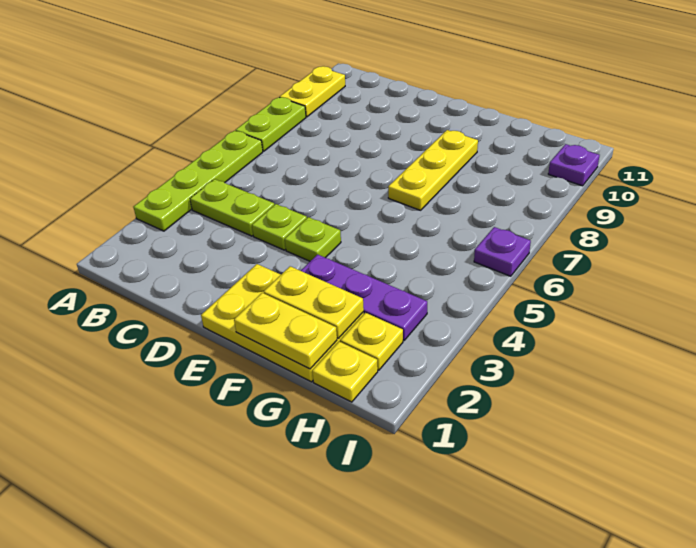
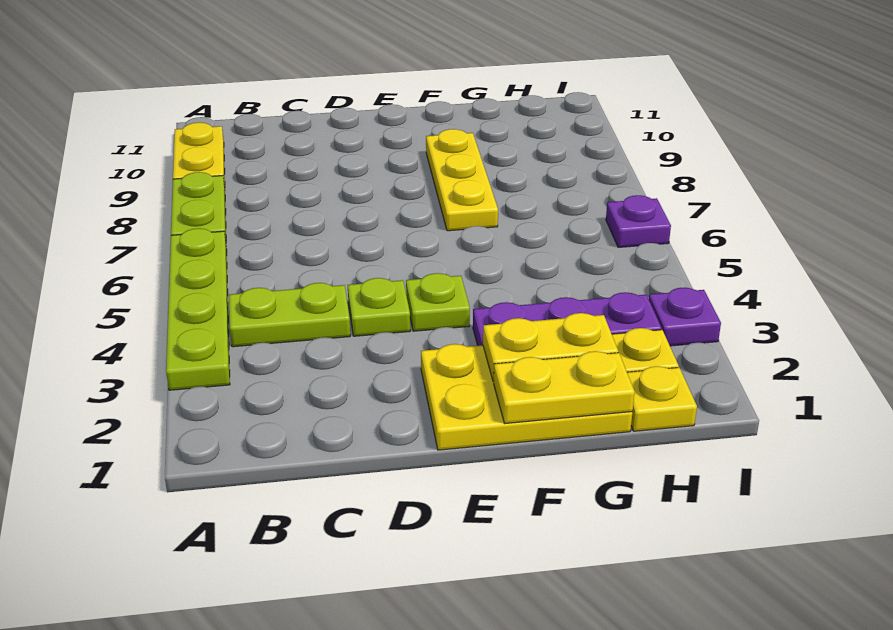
purple plate I10 level 1 -> purple plate I3 level 1

